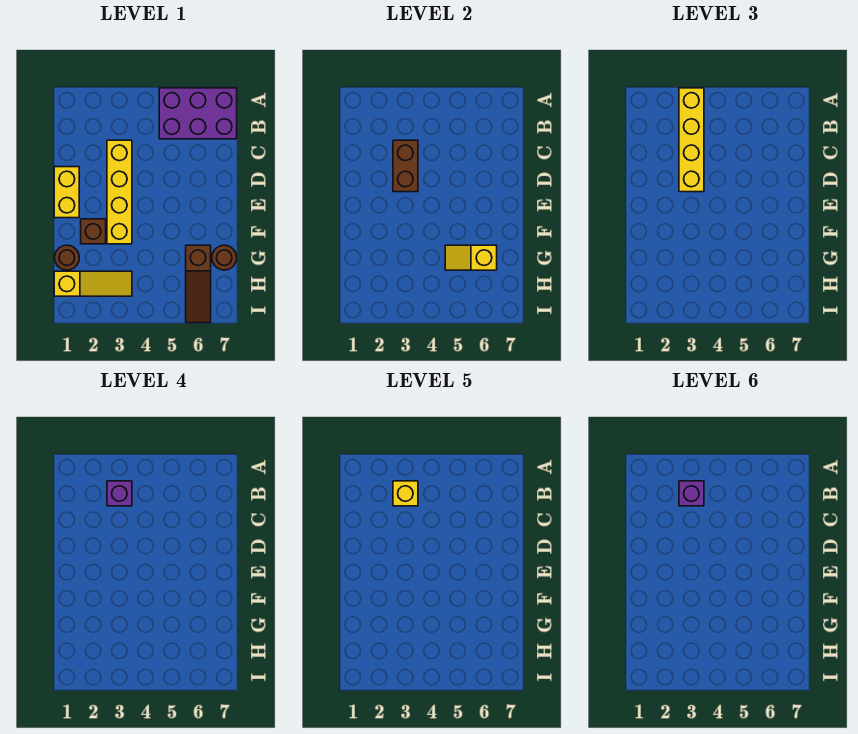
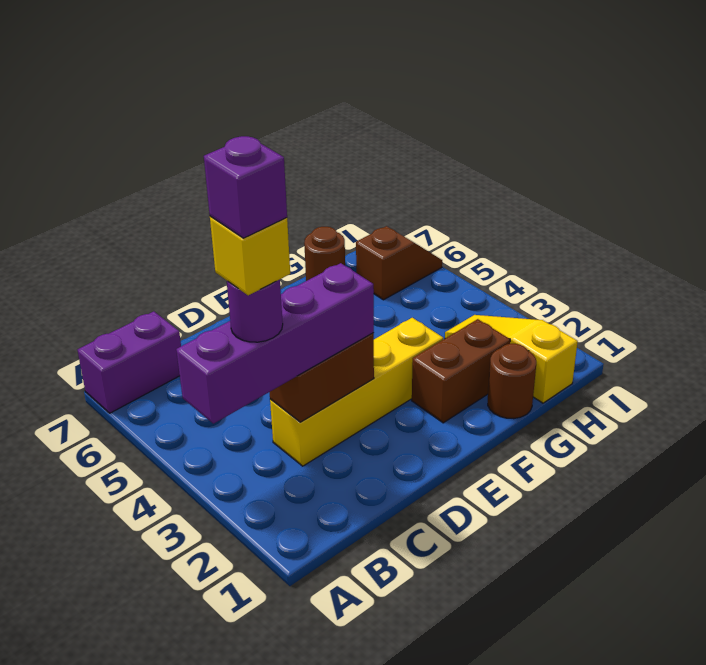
yellow brick A3:D3 level 3 -> purple brick A3:D3 level 3
purple brick A5:B7 level 1 -> purple brick A7:B7 level 1
purple brick B3 level 4 -> purple round brick B3 level 4
yellow brick D1:E1 level 1 -> none
brown brick F2 level 1 -> brown brick F2:G2 level 1
yellow slope G5:G6 level 2 top 6 -> none
brown slope G6:I6 level 1 top G -> brown slope H6:I6 level 1 top H

